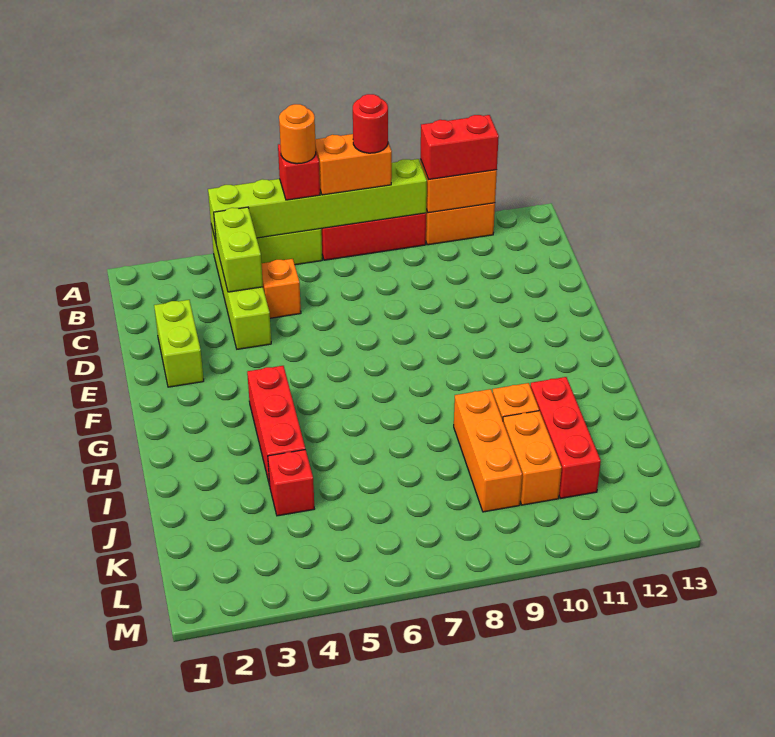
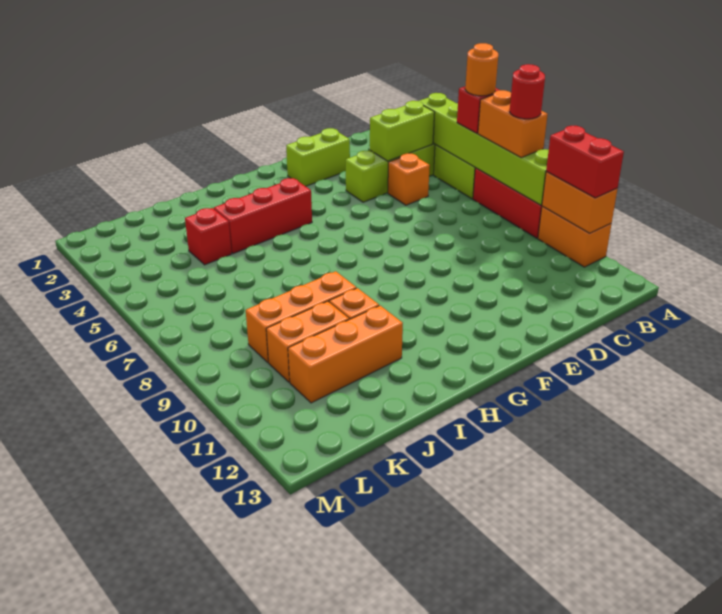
red brick I11:K11 level 1 -> orange brick I11:K11 level 1

